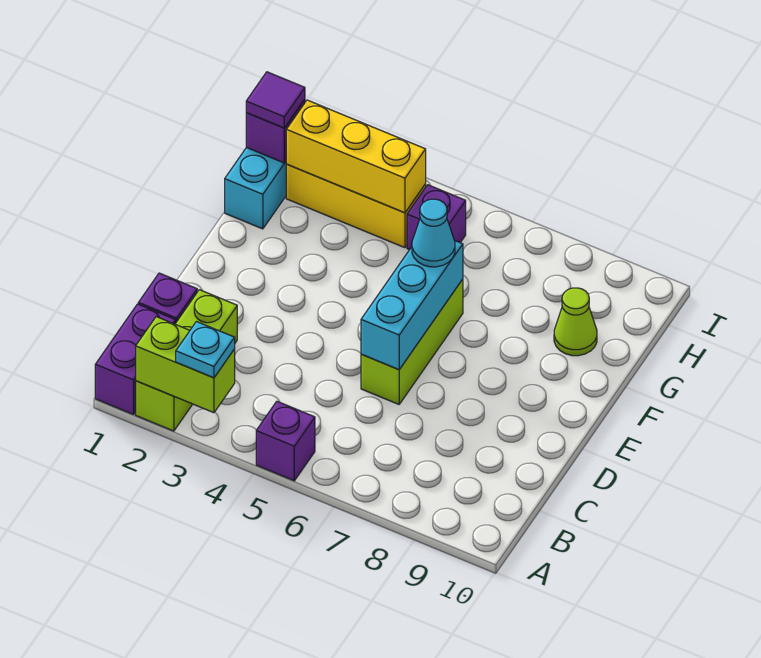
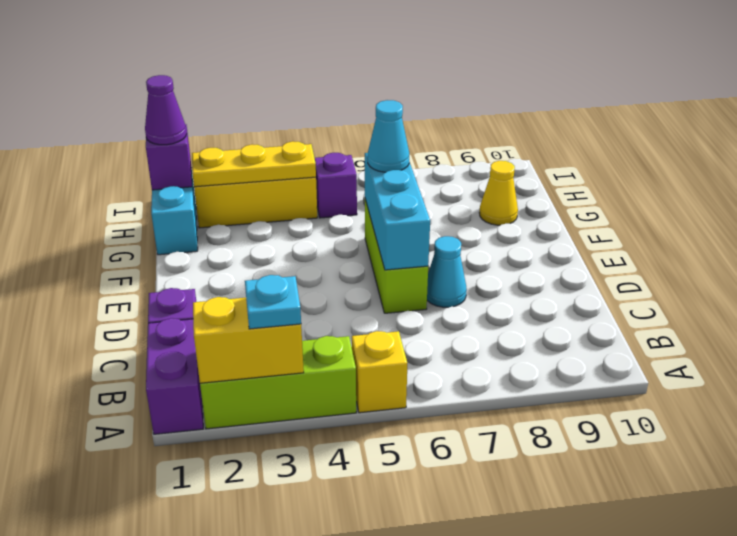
lime brick A2:C2 level 1 -> lime brick A2:A4 level 1
lime brick A2:A3 level 2 -> yellow brick A2:A3 level 2
purple brick A5 level 1 -> yellow brick A5 level 1
none -> cyan cone D7 level 1
lime cone G9 level 1 -> yellow cone G9 level 1
purple tile H1 level 3 -> purple cone H1 level 3
yellow brick H2:H4 level 2 -> yellow plate H2:H4 level 2

